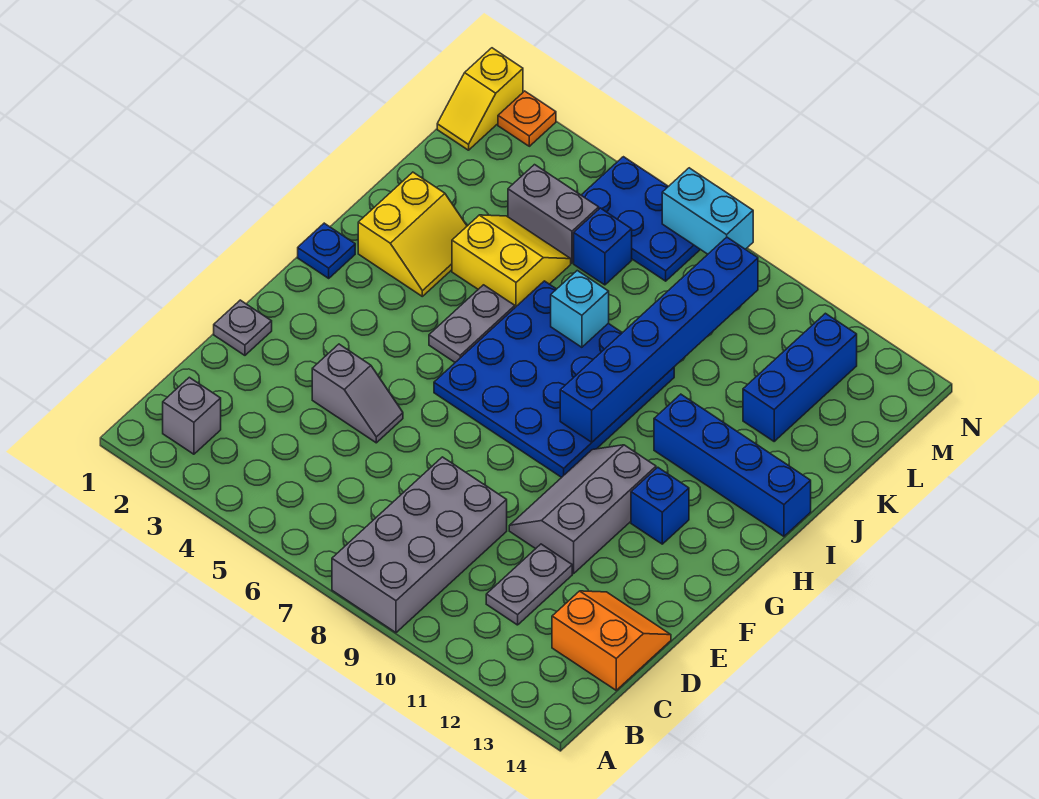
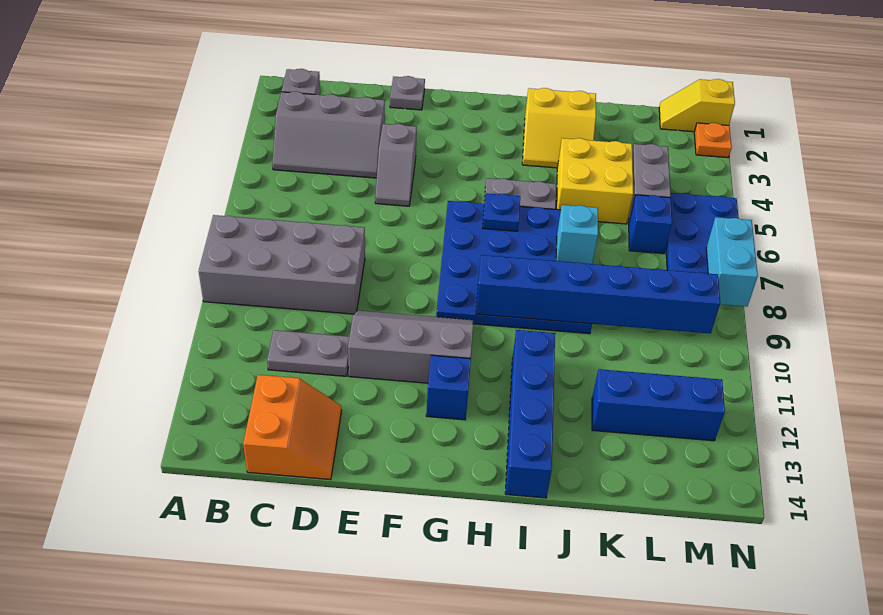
none -> grey slope B3:D4 level 1 top 3
blue plate H1 level 1 -> blue plate H6 level 2
yellow slope J4:K5 level 1 top J -> yellow brick J4:K5 level 1

